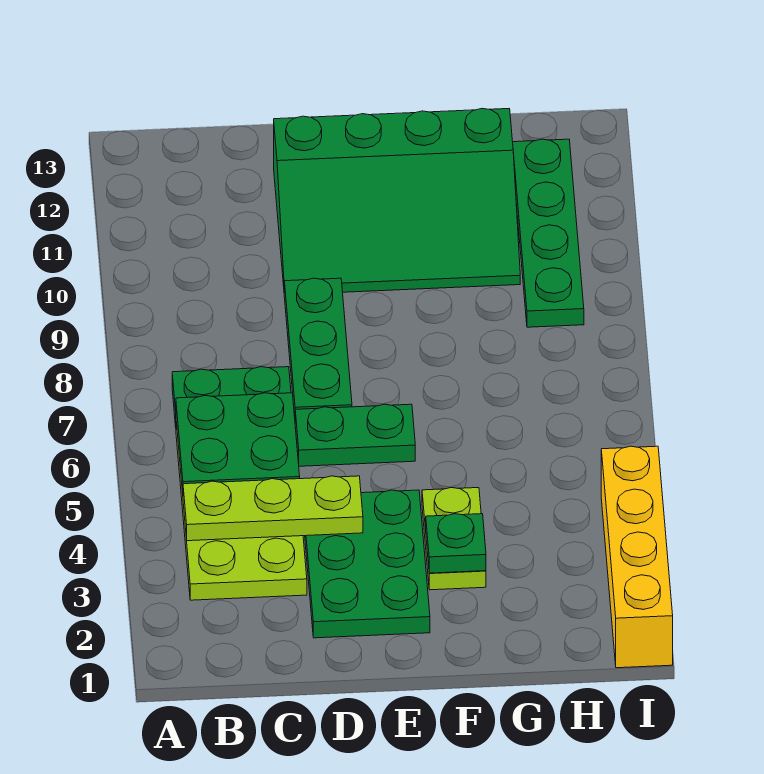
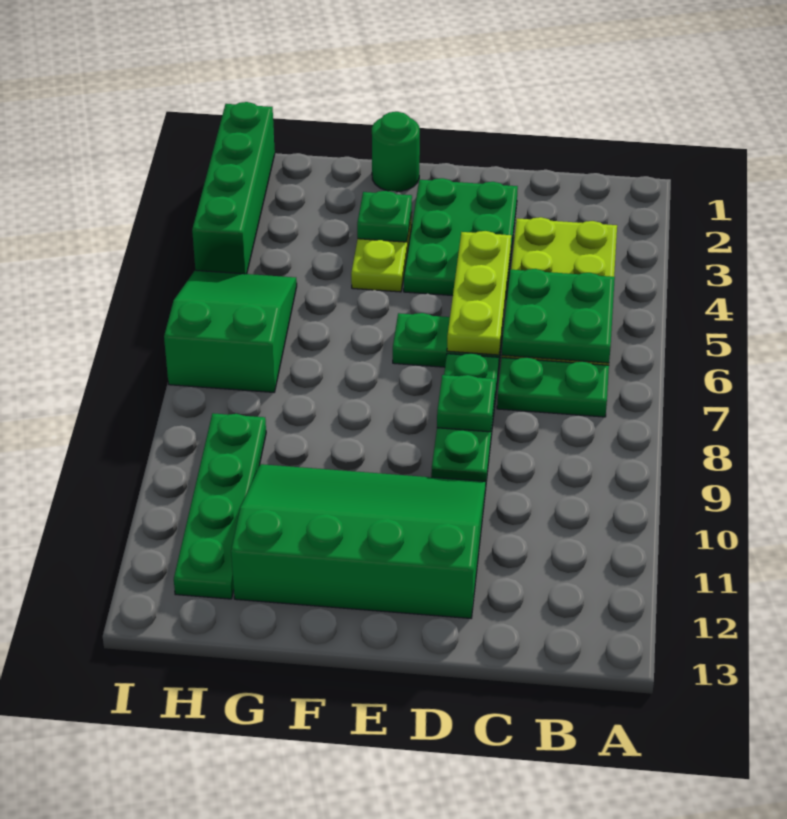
lime plate B4:D4 level 2 -> lime plate D4:D6 level 2
none -> green plate D8 level 2
none -> green round brick F1 level 1
none -> green slope H5:I7 level 1 top 7
yellow brick I1:I4 level 1 -> green brick I1:I4 level 1

